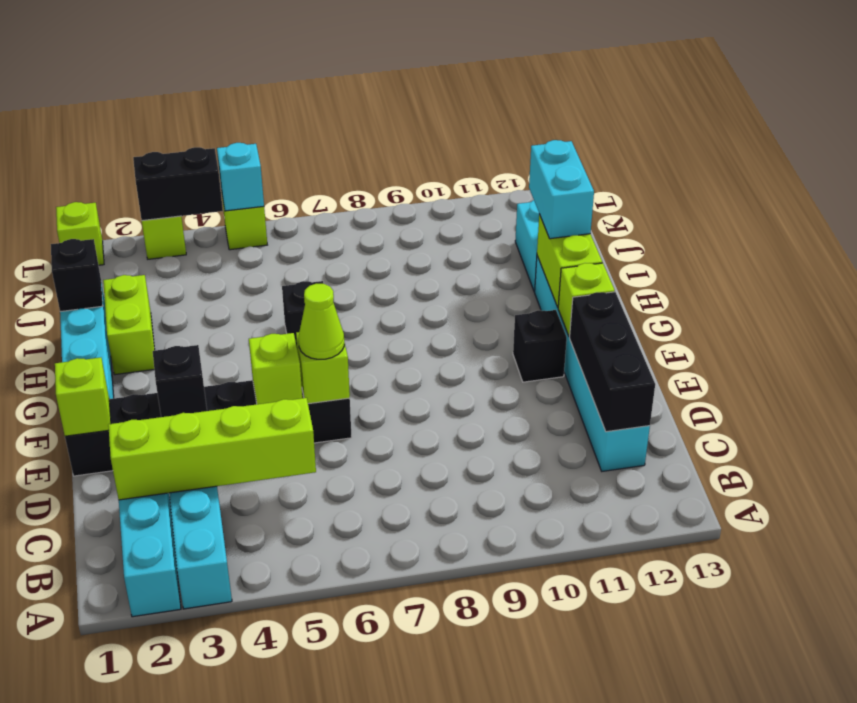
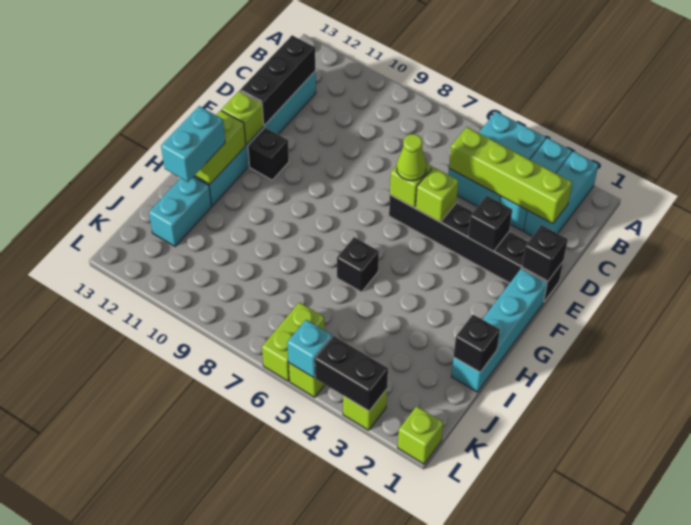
none -> cyan brick A4:C5 level 1
lime brick E1 level 2 -> black brick E1 level 2
lime brick H2:I2 level 1 -> lime brick K6:L6 level 1

